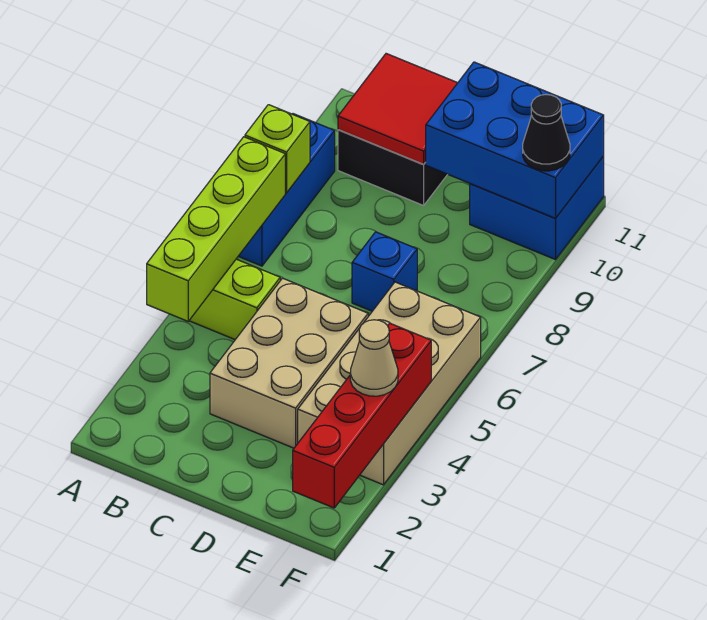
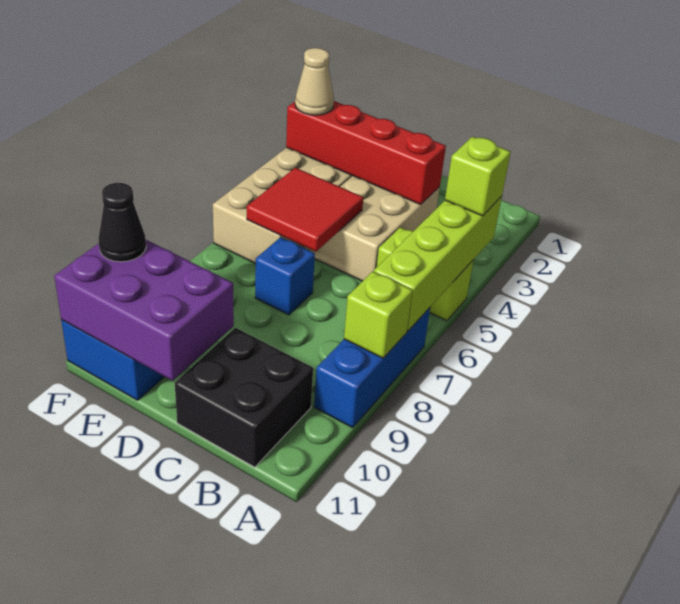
none -> lime brick A4 level 3
red tile B10:C11 level 2 -> red tile D5:E6 level 2
blue brick D10:F11 level 2 -> purple brick D10:F11 level 2
red brick F1:F4 level 2 -> red brick C3:F3 level 2

